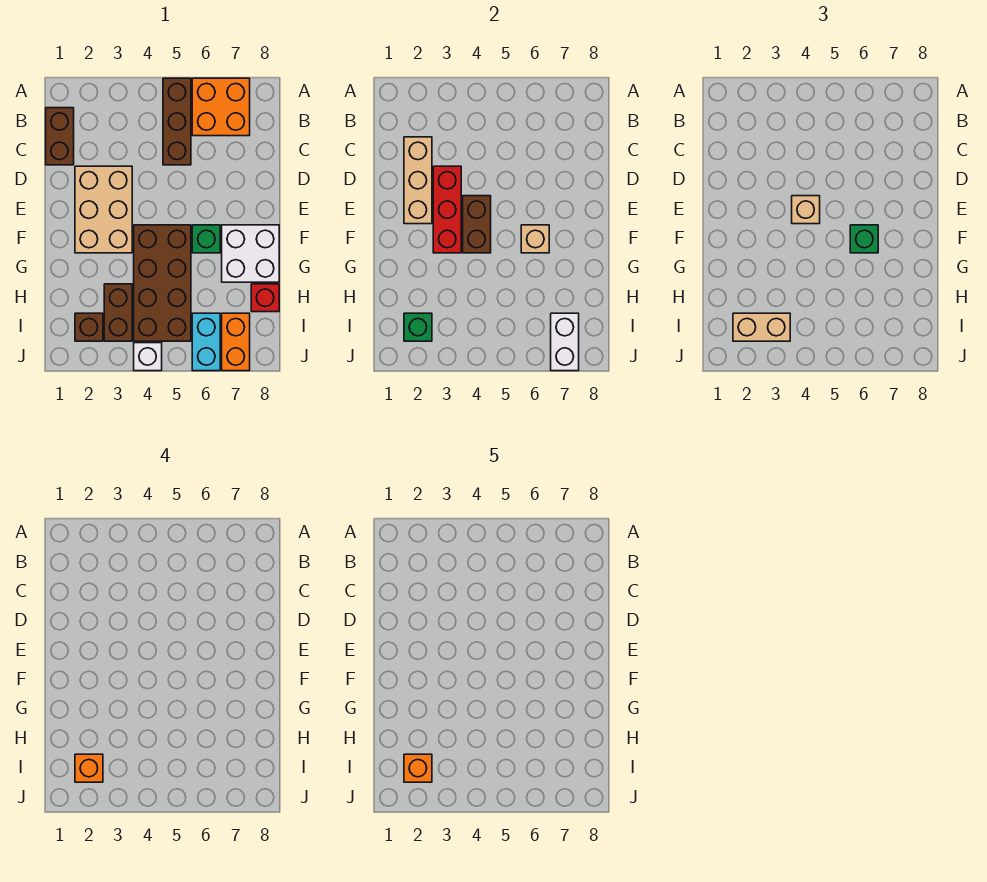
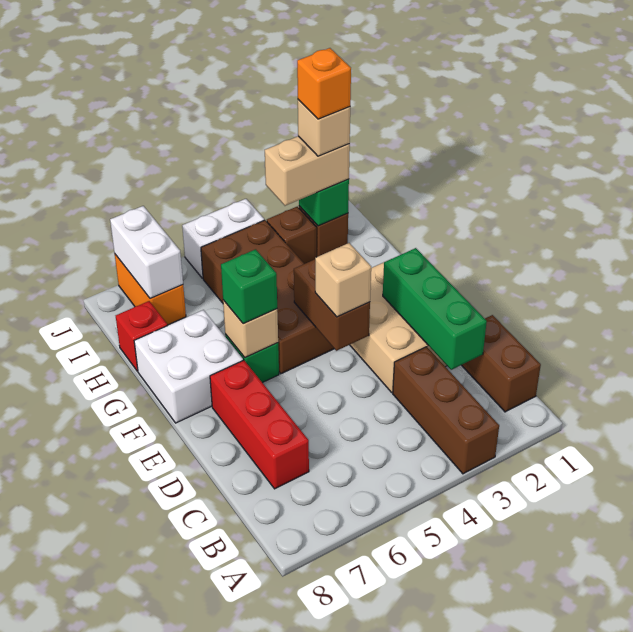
brown brick A5:C5 level 1 -> brown brick A3:C3 level 1
orange brick A6:B7 level 1 -> none
tan brick C2:E2 level 2 -> green brick C2:E2 level 2
red brick D3:F3 level 2 -> red brick C7:E7 level 1
brown brick H3:I3 level 1 -> brown brick I3 level 1
orange brick I2 level 4 -> tan brick I2 level 4
cyan brick I6:J6 level 1 -> none
white brick J4 level 1 -> white brick J4:J5 level 1

